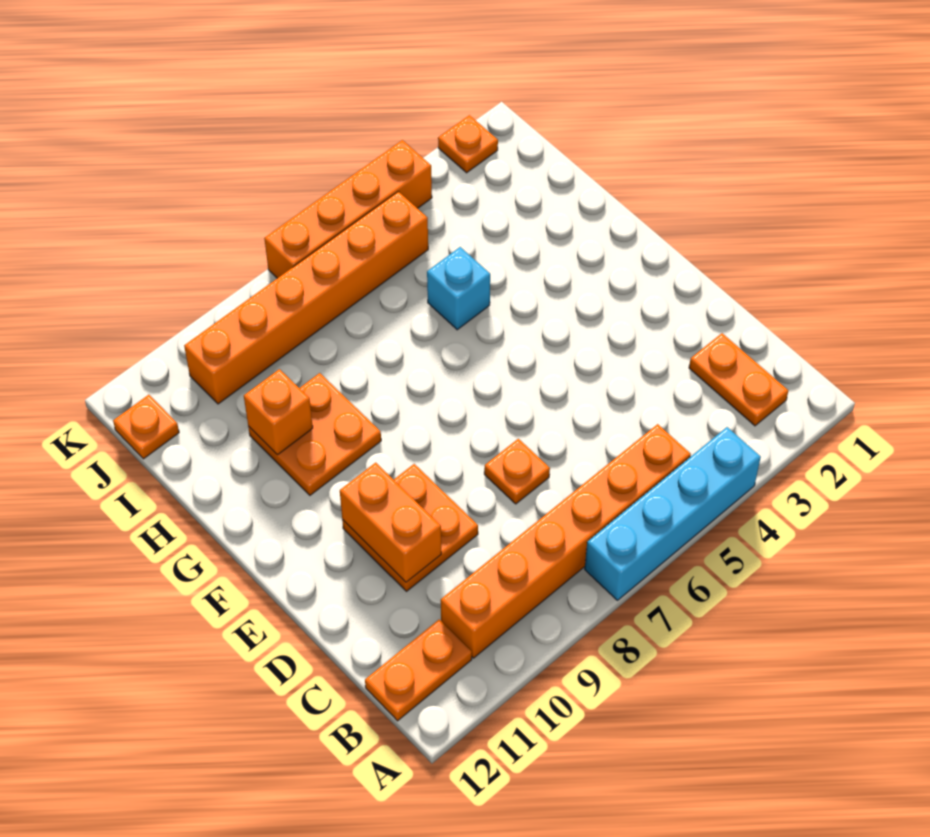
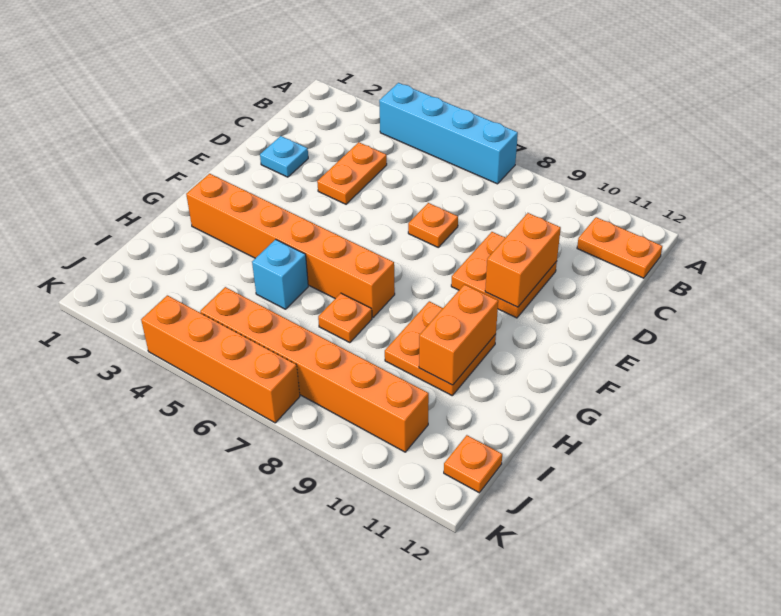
orange plate B2:C2 level 1 -> orange plate C4:D4 level 1
orange brick B5:B10 level 1 -> orange brick G2:G7 level 1
none -> cyan plate D2 level 1
orange brick H10 level 2 -> orange brick G10:H10 level 2
orange plate K2 level 1 -> orange plate H7 level 1

